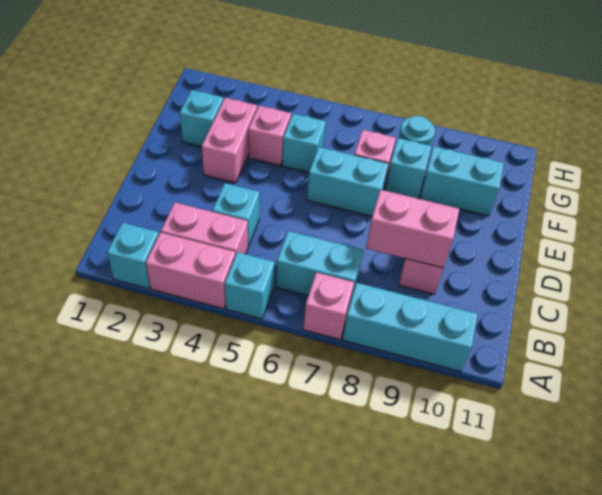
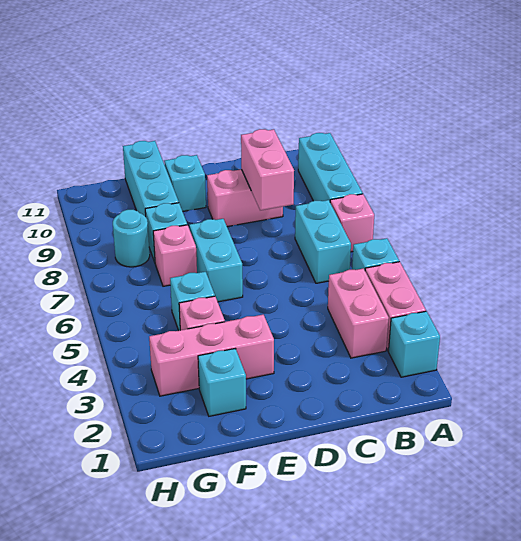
cyan brick C4 level 1 -> cyan brick E10 level 1
pink brick E3:F3 level 1 -> pink brick E3:G3 level 1
cyan brick F9:F10 level 1 -> cyan brick F9:F11 level 1

